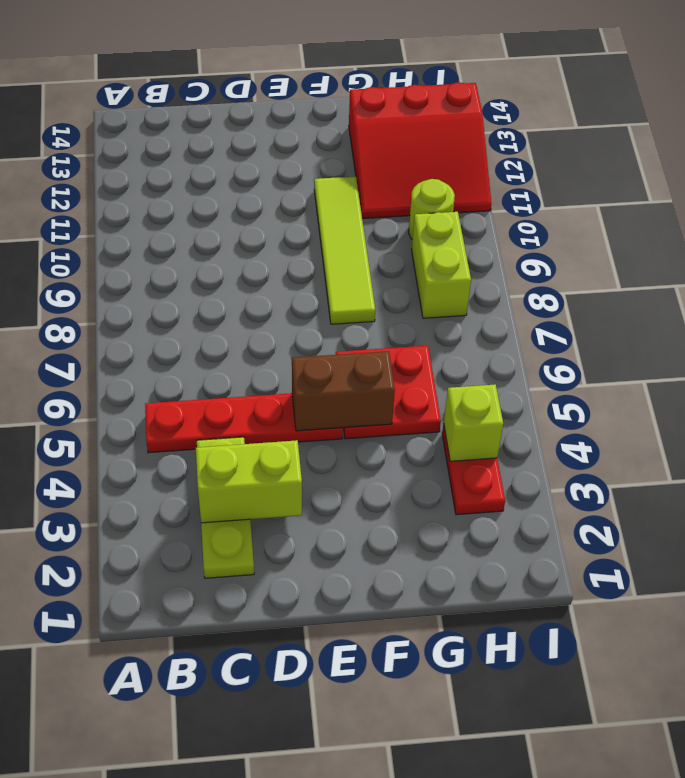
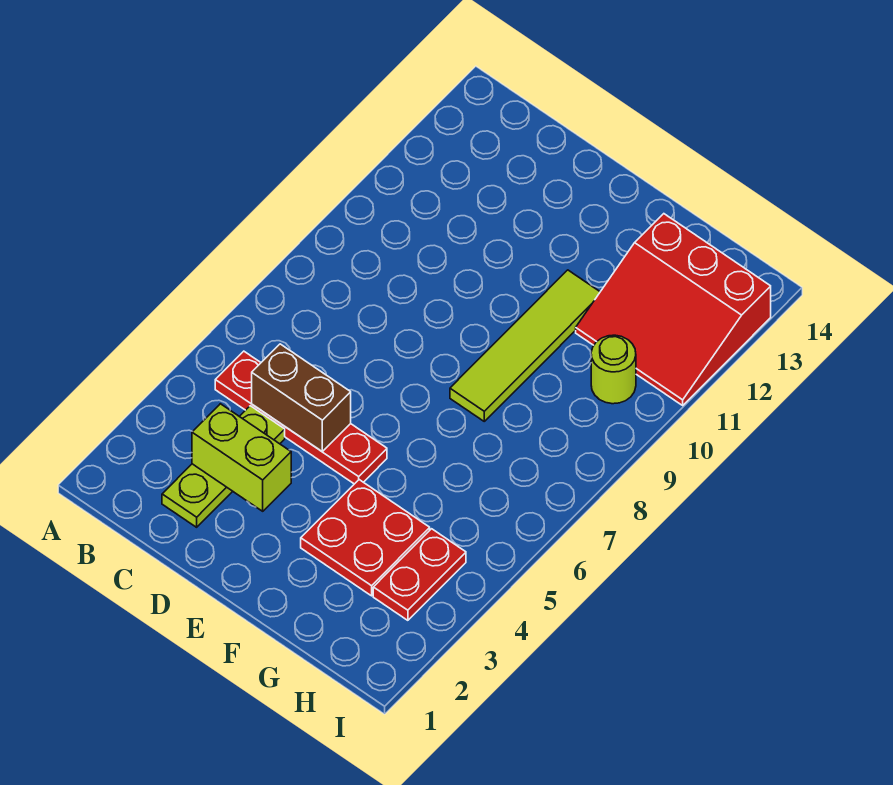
brown brick E5:F5 level 2 -> brown brick C5:D5 level 2
red plate F5:G6 level 1 -> red plate F3:G4 level 1
lime brick H4 level 2 -> none
lime brick H8:H9 level 1 -> none

